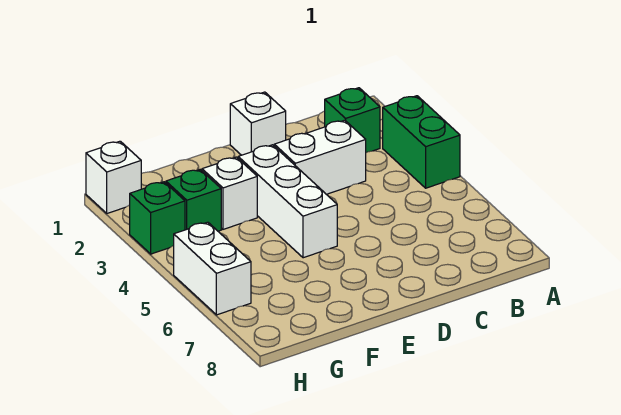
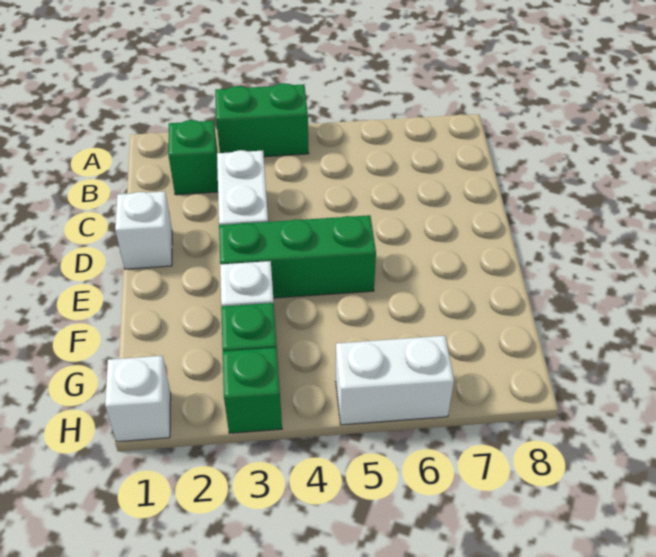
white brick E3:E5 level 1 -> green brick E3:E5 level 1

